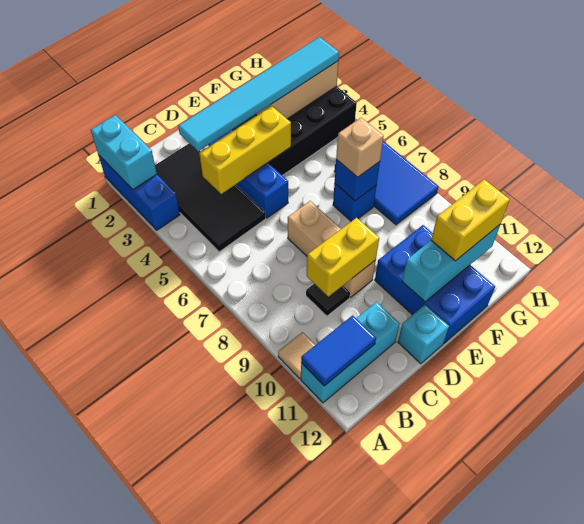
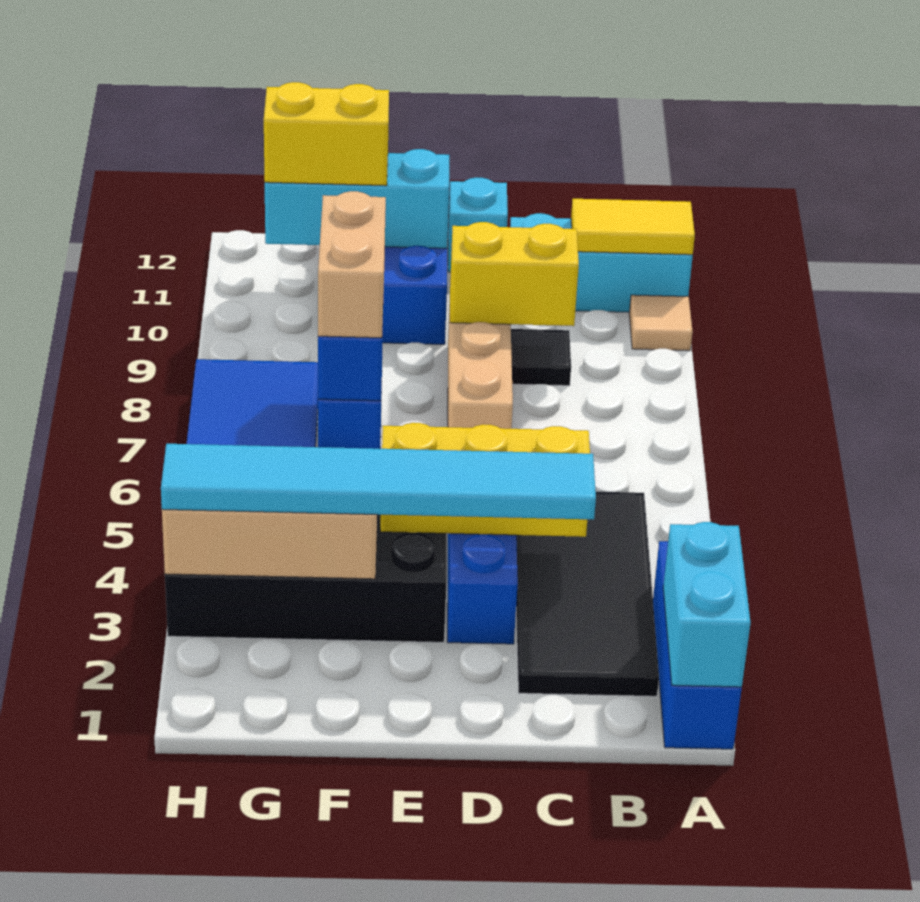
blue tile A11:B11 level 2 -> yellow tile A11:B11 level 2
tan brick F7 level 3 -> tan brick F7:F8 level 3

